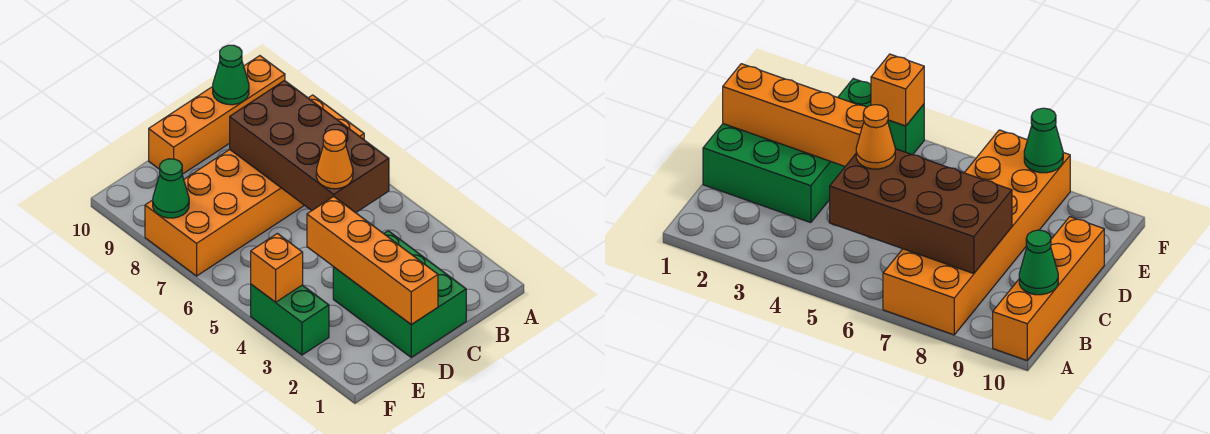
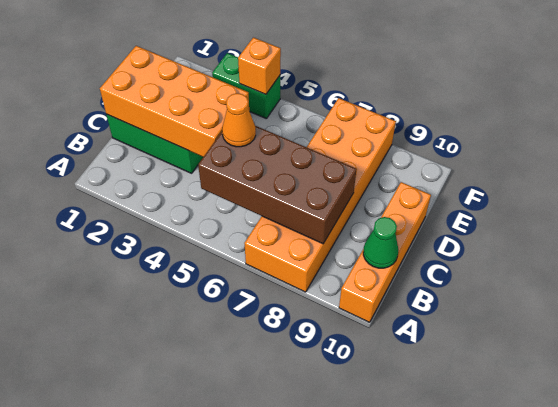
orange brick D1:D4 level 2 -> orange brick C1:D4 level 2
green cone F8 level 2 -> none

